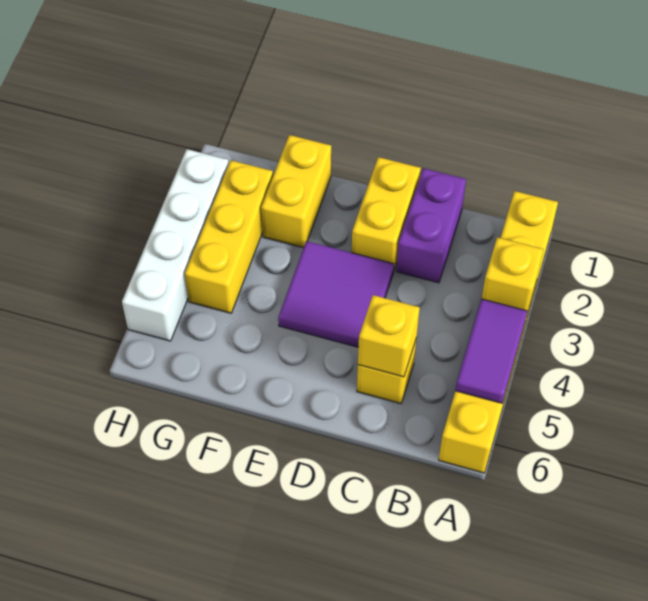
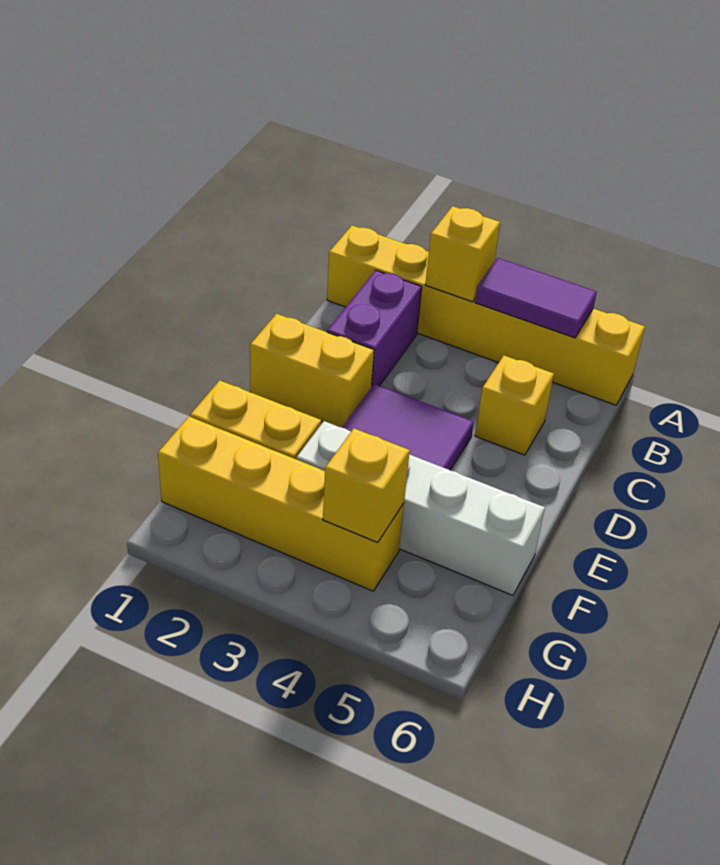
purple brick C1:C2 level 1 -> purple brick B2:C2 level 1
yellow brick C5 level 2 -> yellow brick G4 level 2
yellow brick G2:G4 level 1 -> yellow brick G1:G4 level 1
white brick H2:H5 level 1 -> white brick F3:F6 level 1

